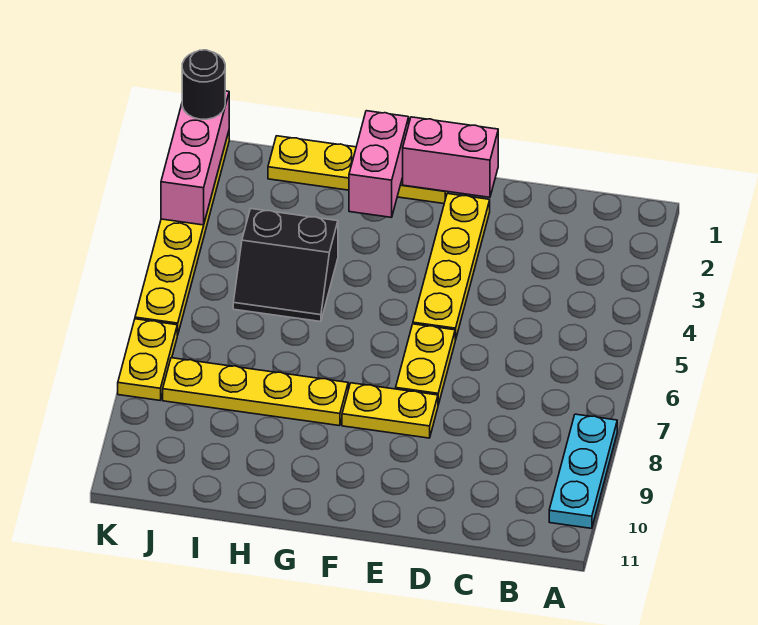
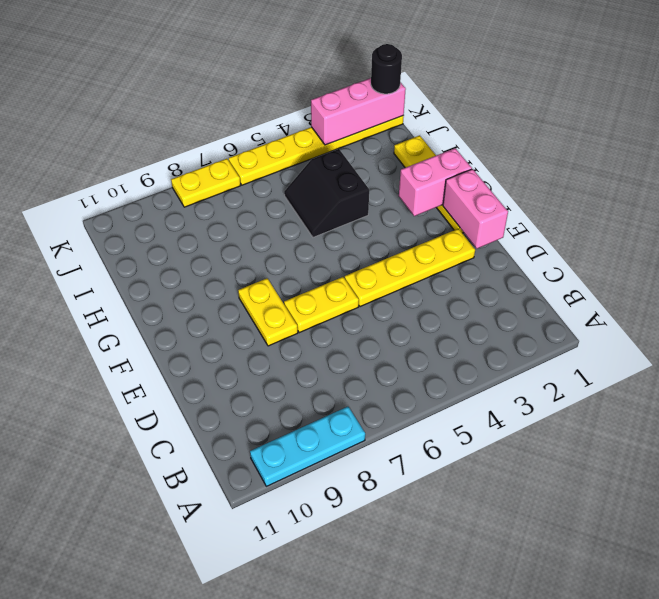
yellow plate G8:J8 level 1 -> none

